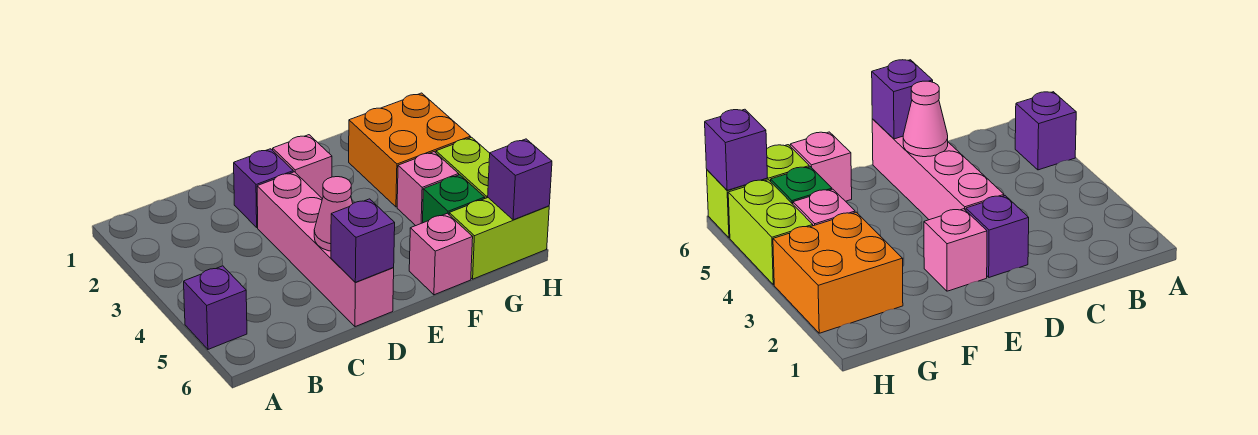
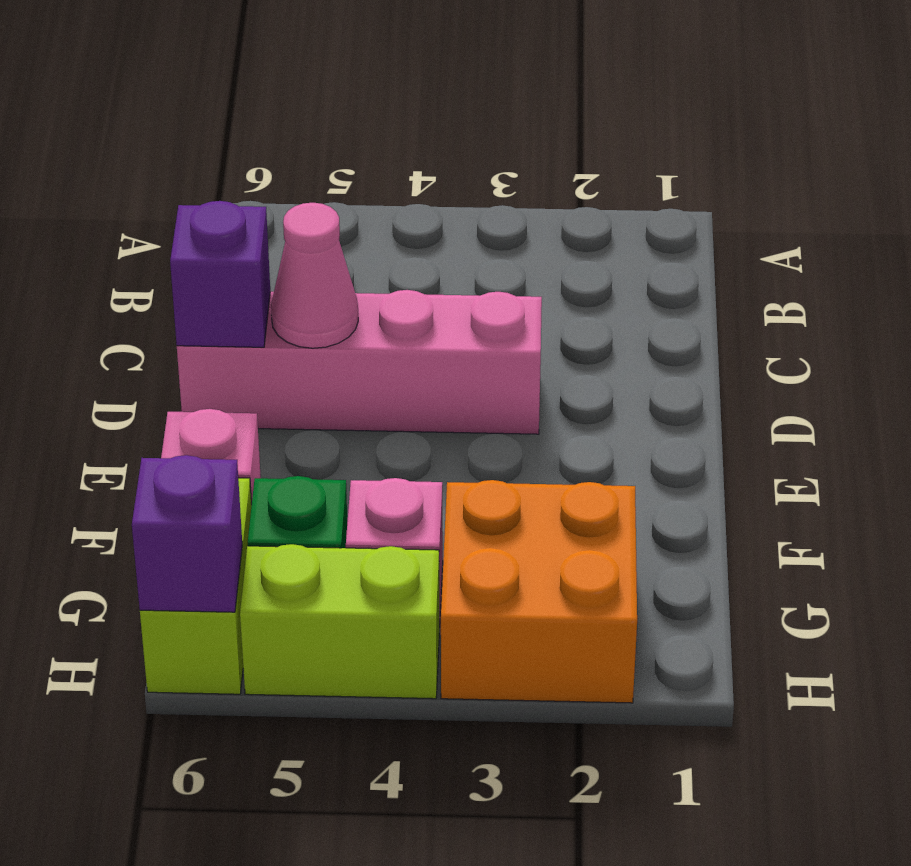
purple brick A5 level 1 -> none
purple brick D2 level 1 -> none
pink brick E2 level 1 -> none

